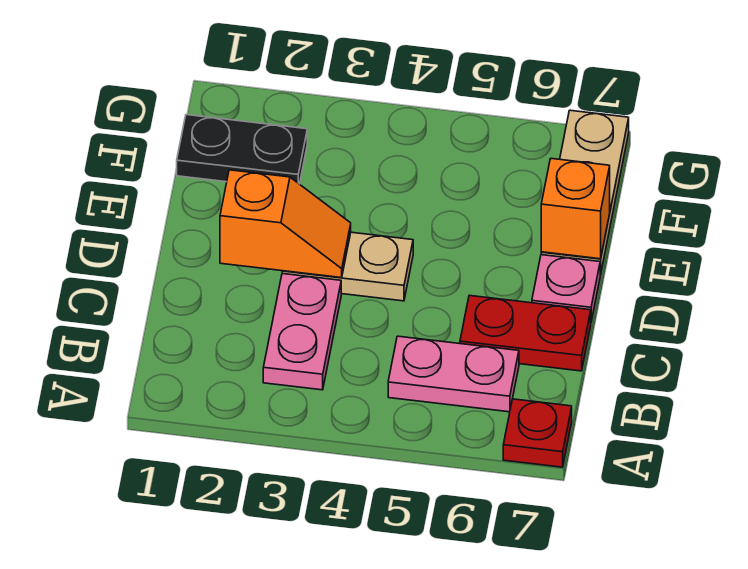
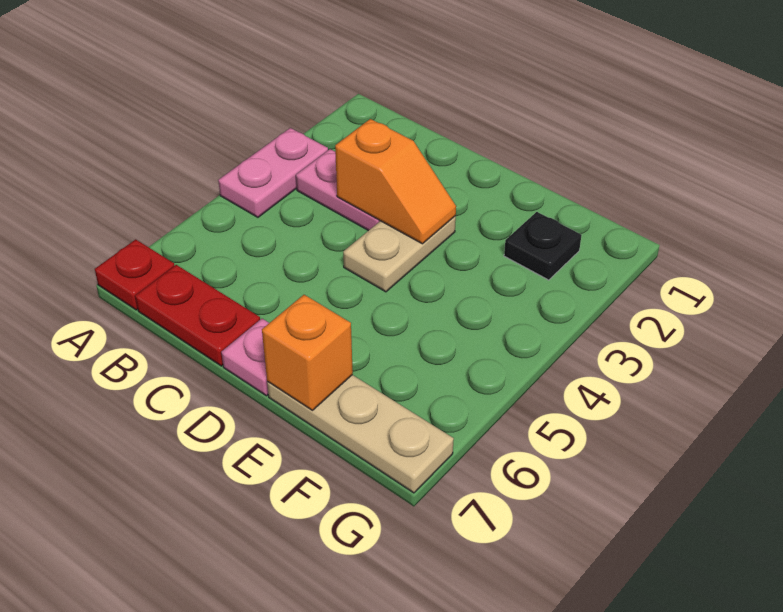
pink plate B5:B6 level 1 -> pink plate A3:A4 level 1
red plate C6:C7 level 1 -> red plate B7:C7 level 1
orange slope D2:D3 level 2 top 2 -> orange slope C3:D3 level 2 top C
black plate F1:F2 level 1 -> black plate F2 level 1

